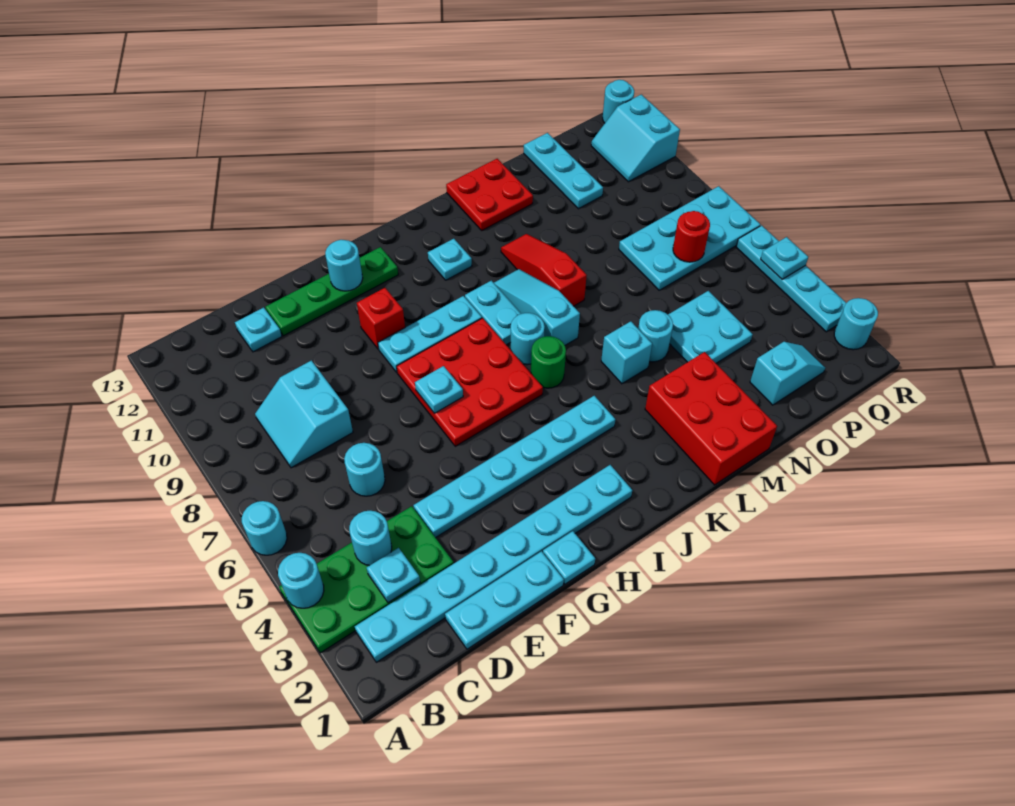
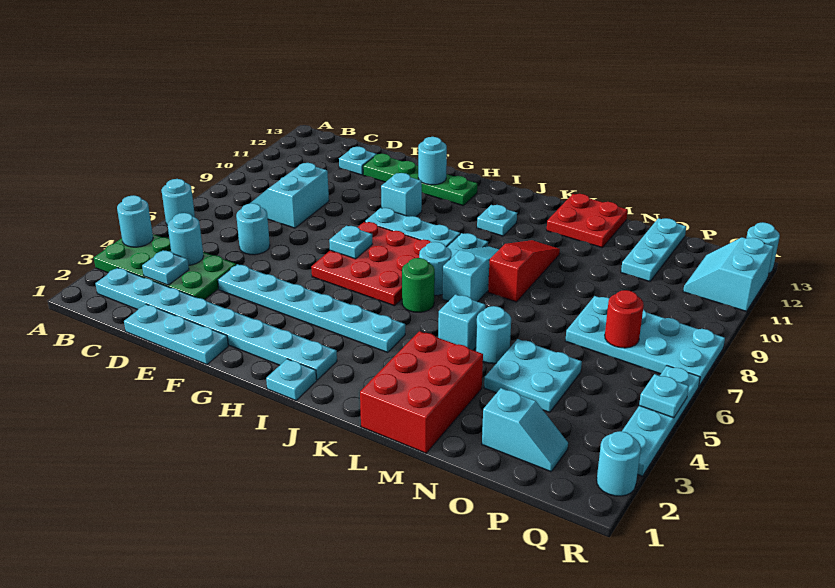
cyan plate G1 level 1 -> cyan plate I1 level 1
red brick G10 level 1 -> cyan brick G10 level 1

